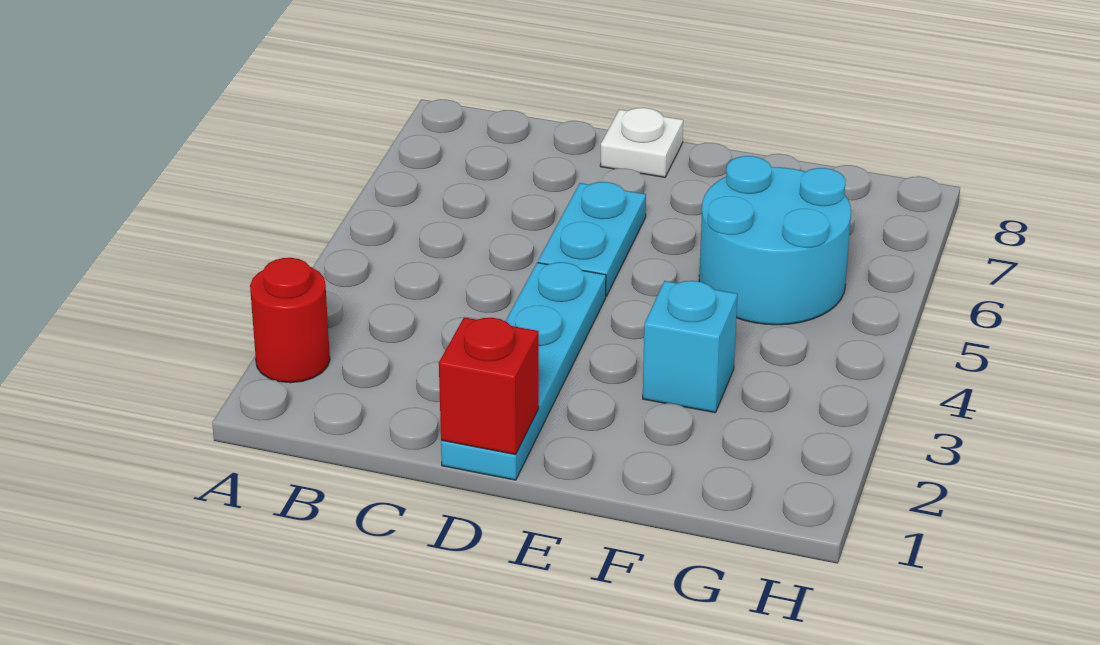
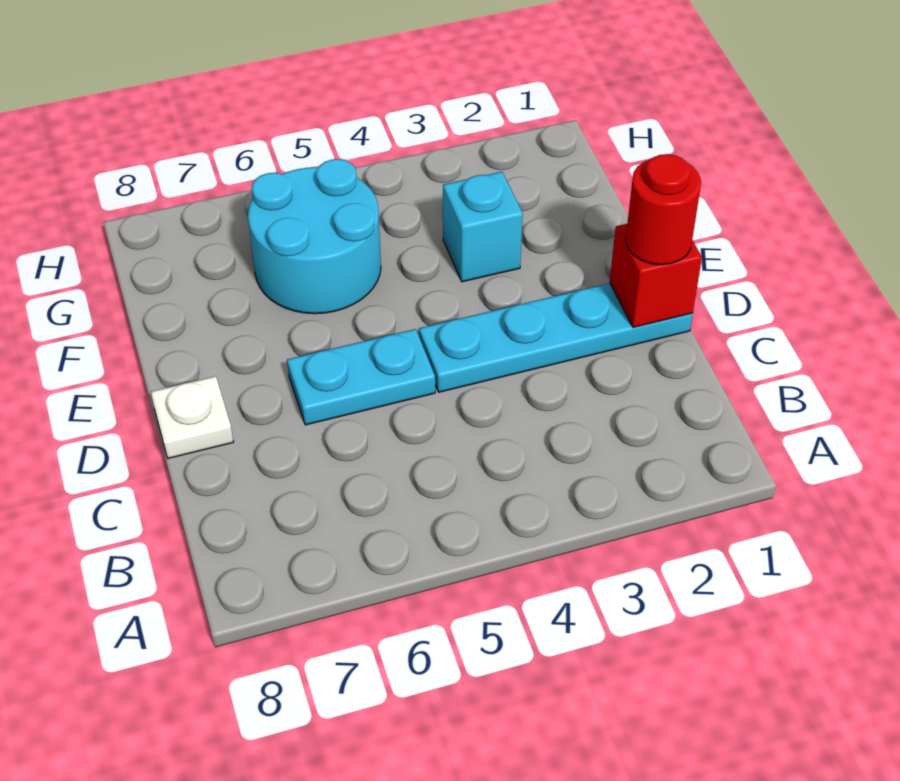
red round brick A2 level 1 -> red round brick D1 level 3

